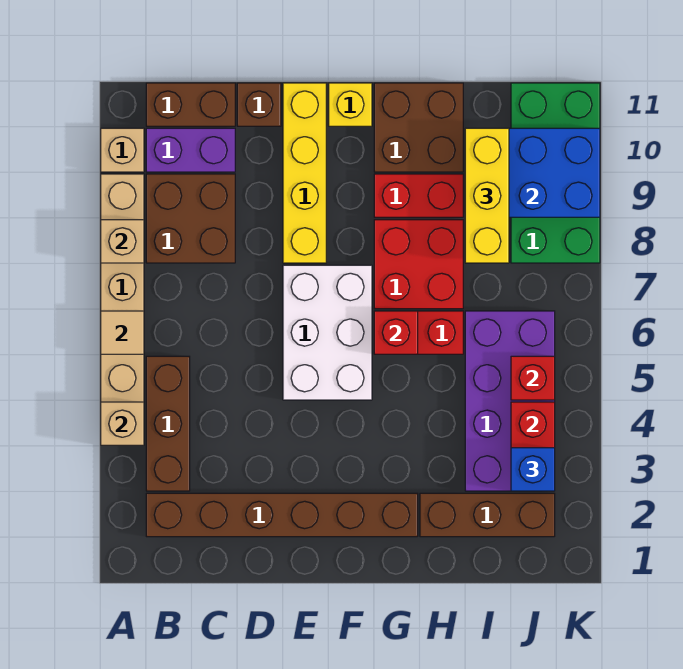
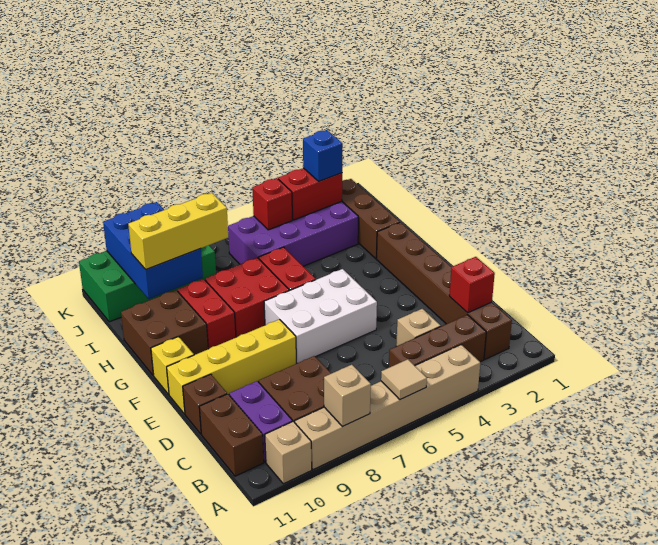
tan brick A4 level 2 -> tan brick C4 level 1
red brick G6 level 2 -> red brick C2 level 2

